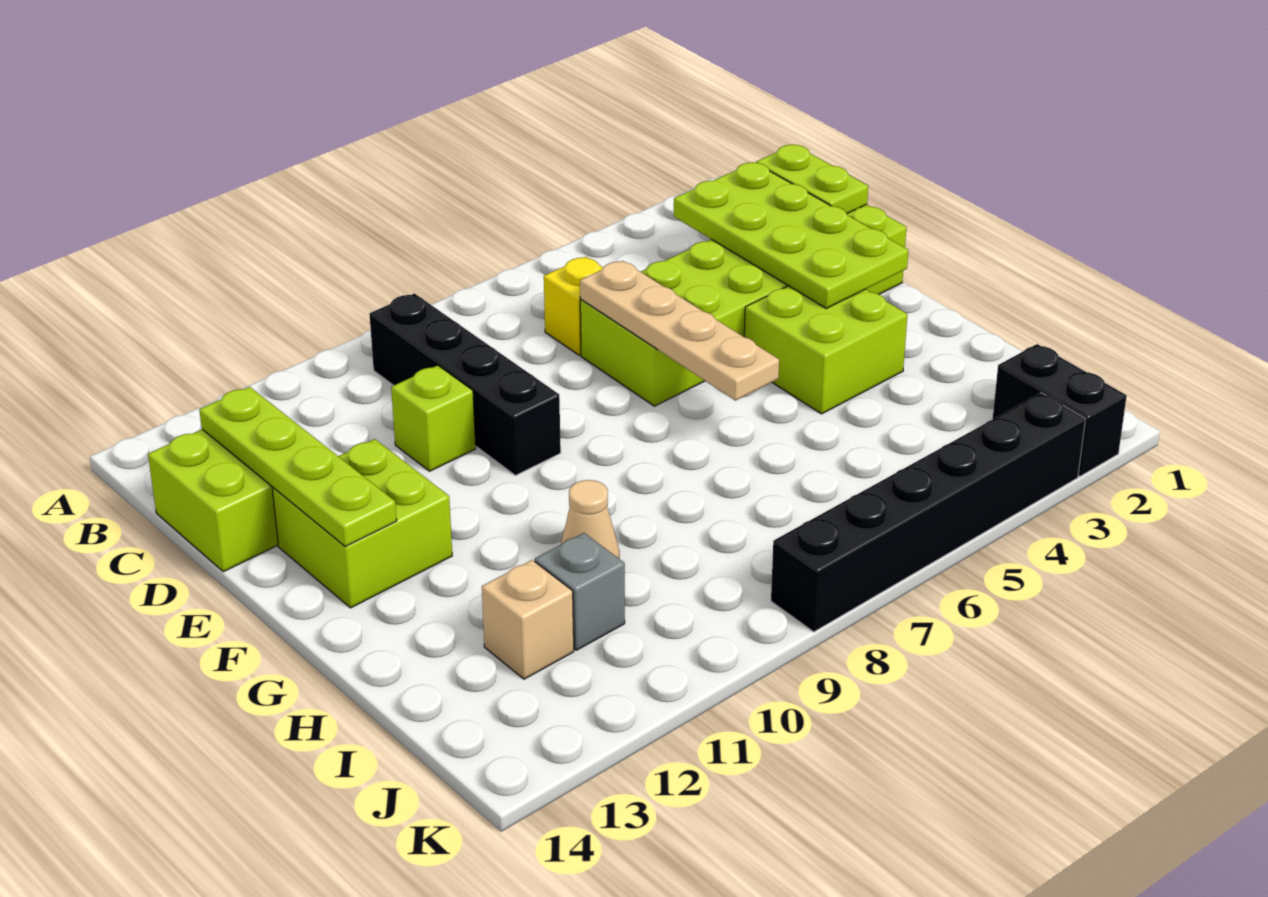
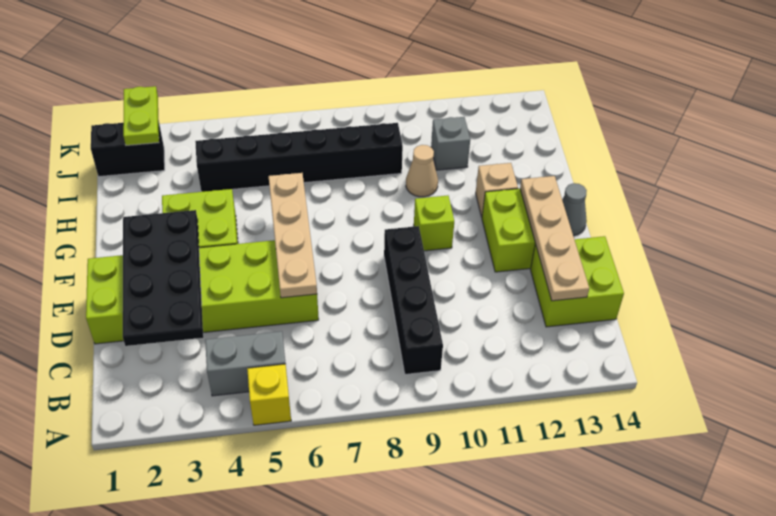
none -> grey brick B4:B5 level 1
lime plate C1:D1 level 2 -> lime plate J2:K2 level 2
lime plate C2:F3 level 2 -> black plate C2:F3 level 2
yellow brick C6 level 1 -> yellow brick A5 level 1
lime plate C13:F13 level 2 -> tan plate C13:F13 level 2
lime brick D10 level 1 -> lime brick F10 level 1
none -> grey cone F14 level 1
tan brick I12 level 1 -> tan brick G12 level 1
black brick J2:K2 level 1 -> black brick J1:J2 level 1
black brick K3:K8 level 1 -> black brick I4:I9 level 1

